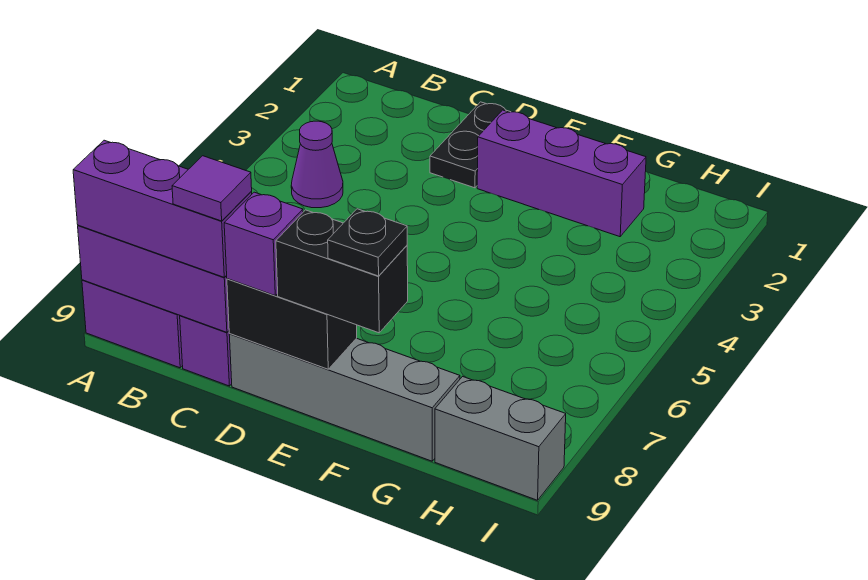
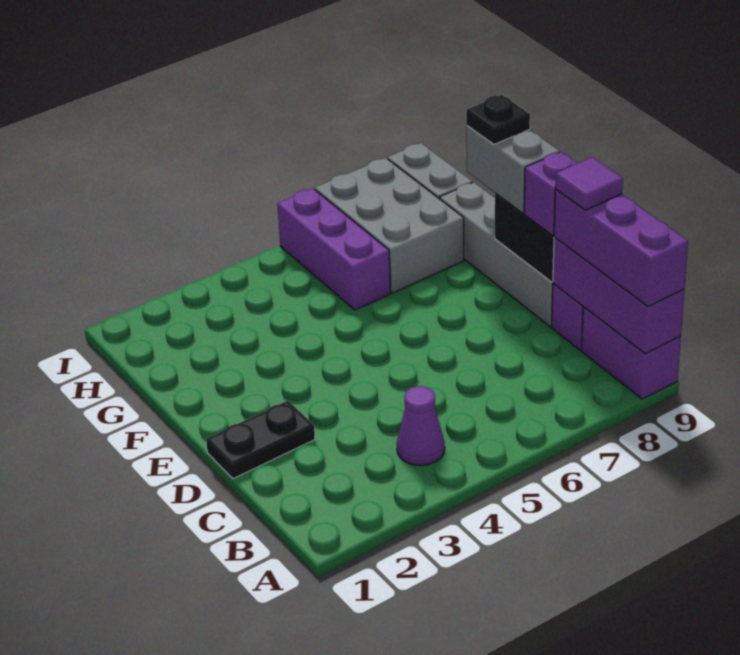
purple brick E2:G2 level 1 -> purple brick G6:I6 level 1
black brick E9:F9 level 3 -> grey brick E9:F9 level 3
none -> grey brick G7:I8 level 1

